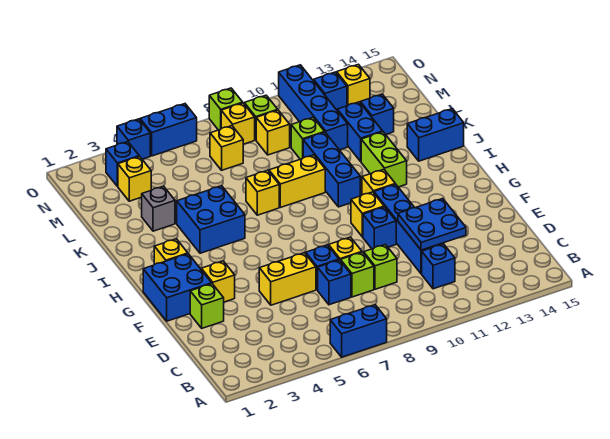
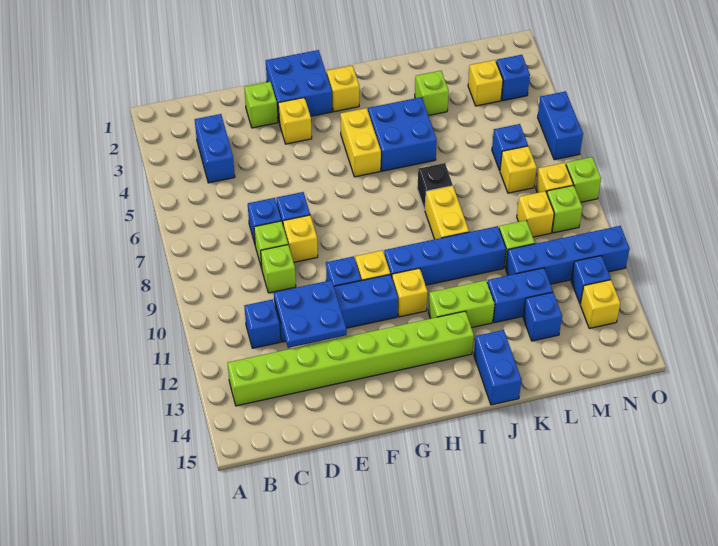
blue brick A6:A7 level 1 -> blue brick C3:C4 level 1
none -> lime brick B13:I13 level 1
yellow brick E5:E6 level 1 -> yellow brick H4:H5 level 1
blue brick I10:K10 level 1 -> blue brick H10:K10 level 1
yellow brick J7 level 1 -> black brick J7 level 1
grey brick K3 level 1 -> lime brick K3 level 1
blue brick O4 level 1 -> blue brick M6 level 1

